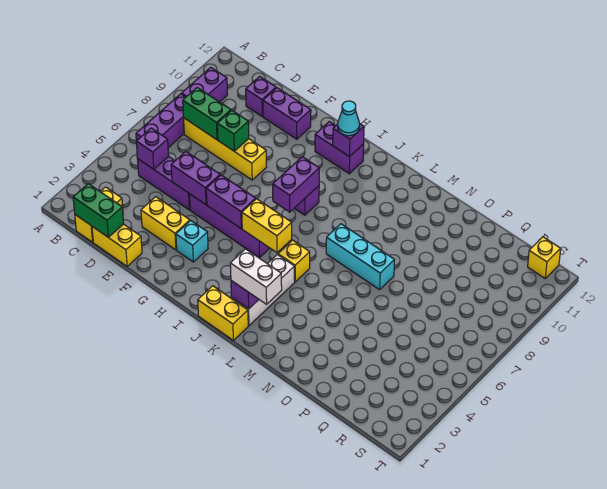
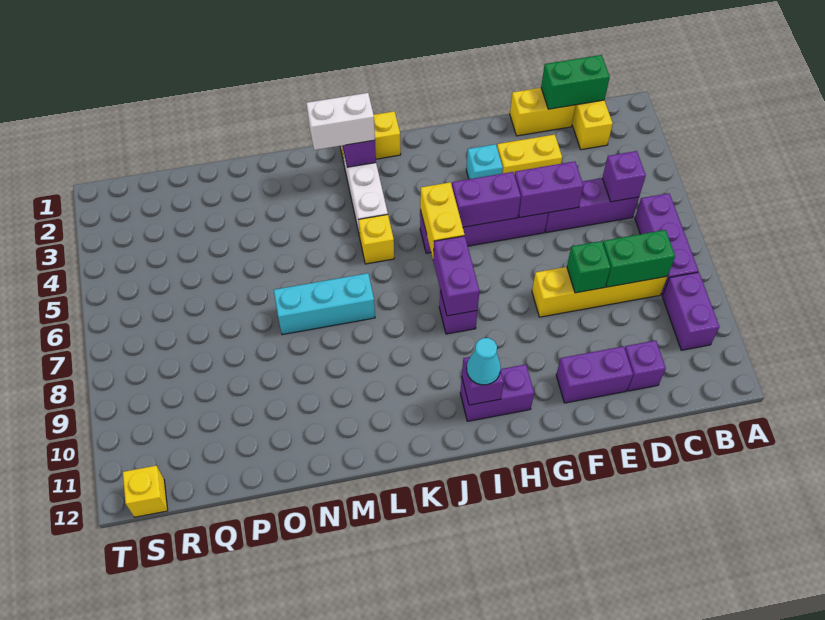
yellow brick I5:J5 level 2 -> yellow brick I5:I6 level 2

